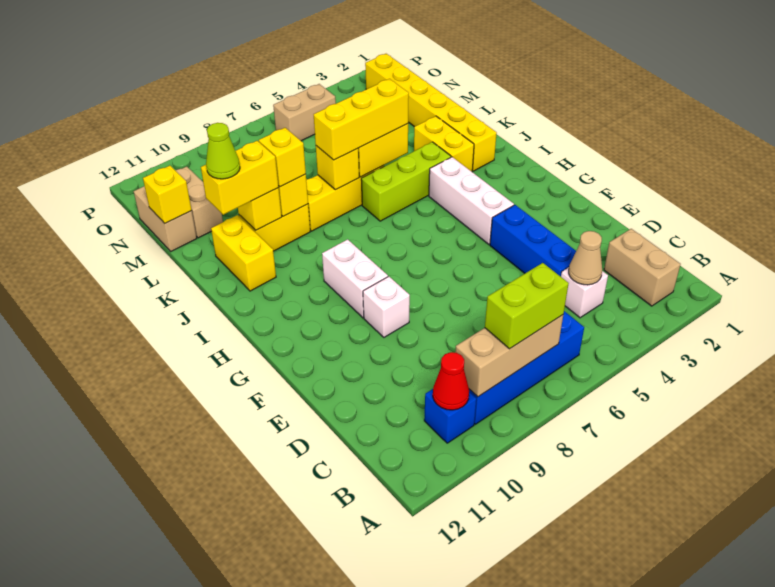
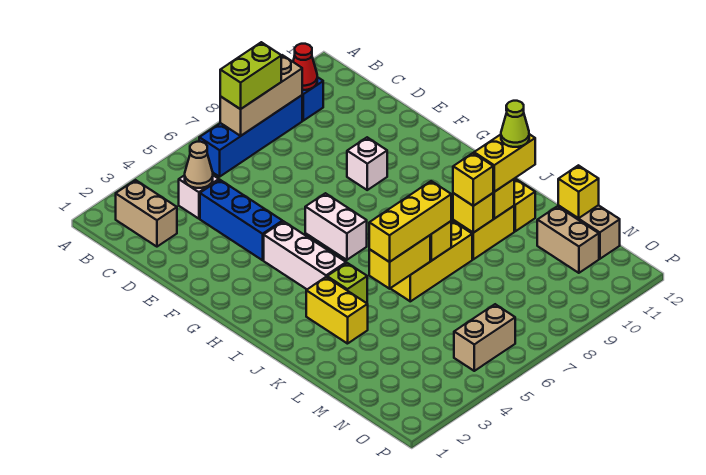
white brick G9:H9 level 1 -> white brick G6:H6 level 1
yellow brick J2:O2 level 1 -> none
lime brick J4:J6 level 1 -> lime brick J4 level 1

